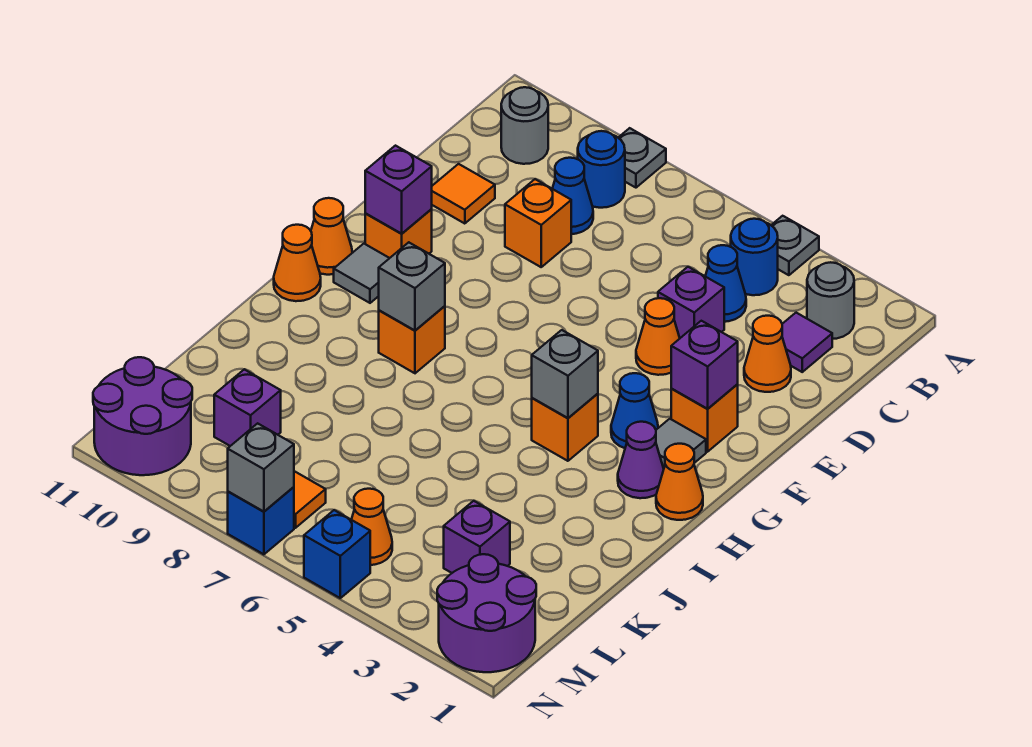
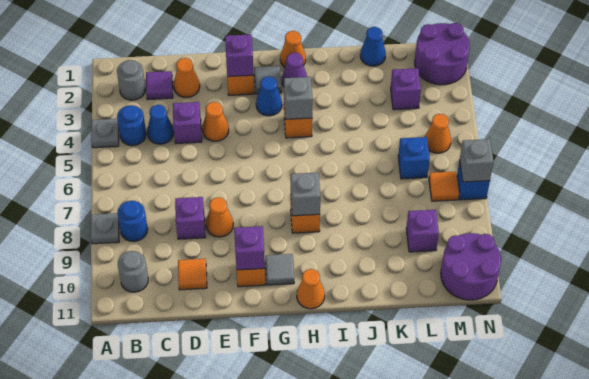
blue cone C8 level 1 -> blue cone K1 level 1
orange brick D8 level 1 -> purple brick D8 level 1
orange cone G11 level 1 -> orange cone E8 level 1
blue brick N5 level 1 -> blue brick L6 level 1

